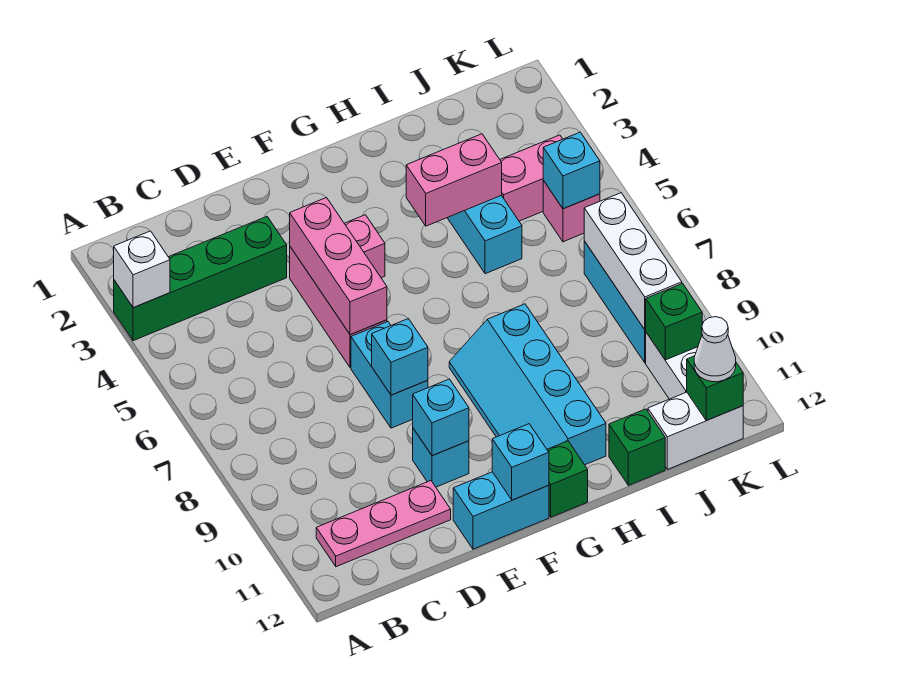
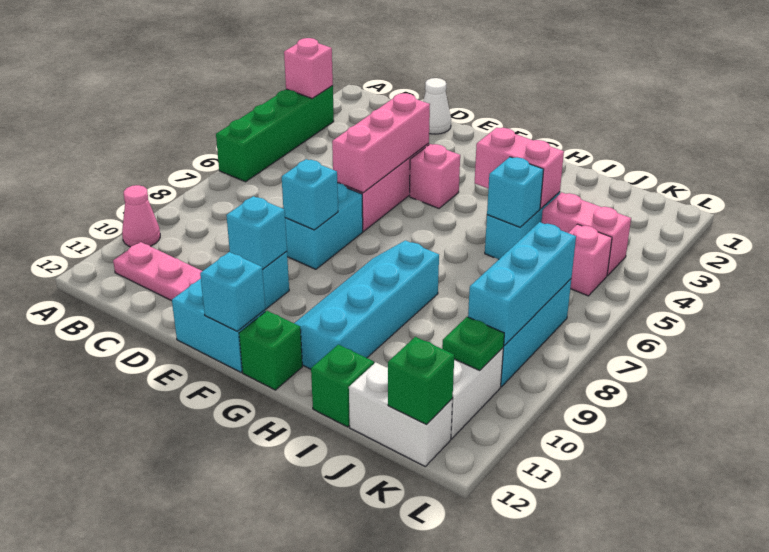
green brick A3:D3 level 1 -> green brick A3:A6 level 1
white brick A3 level 2 -> pink brick A3 level 2
none -> pink cone A10 level 1
cyan brick K5 level 2 -> cyan brick I5 level 2
white brick K7:K9 level 2 -> cyan brick K7:K9 level 2
green brick K10 level 2 -> green plate K10 level 2
white cone K12 level 3 -> white cone D1 level 1

